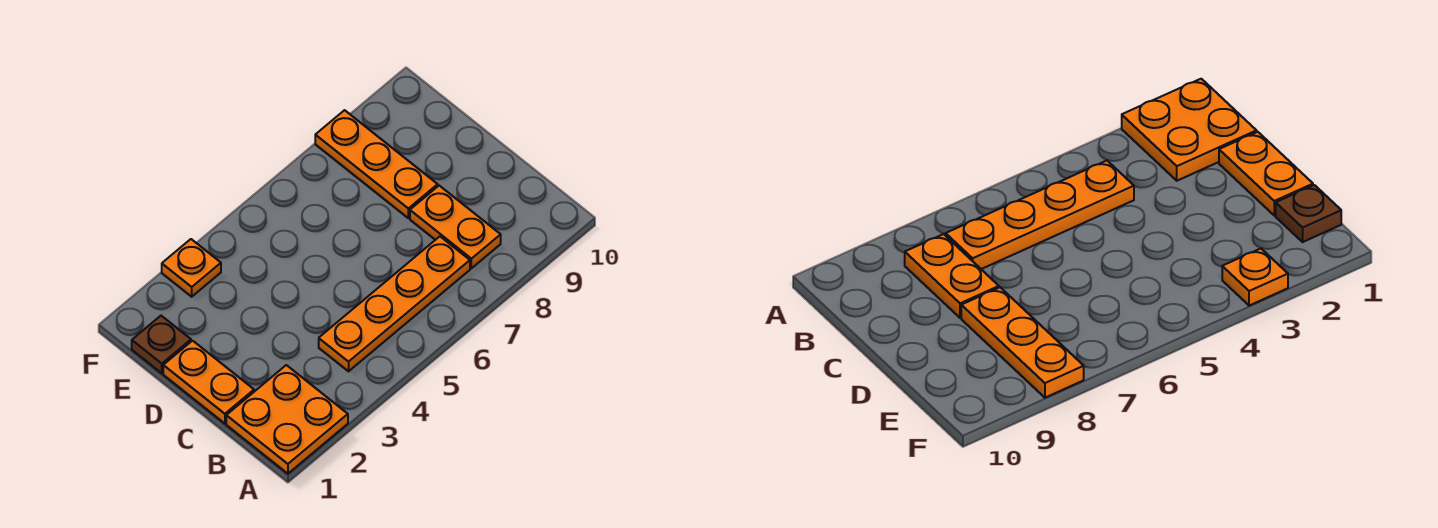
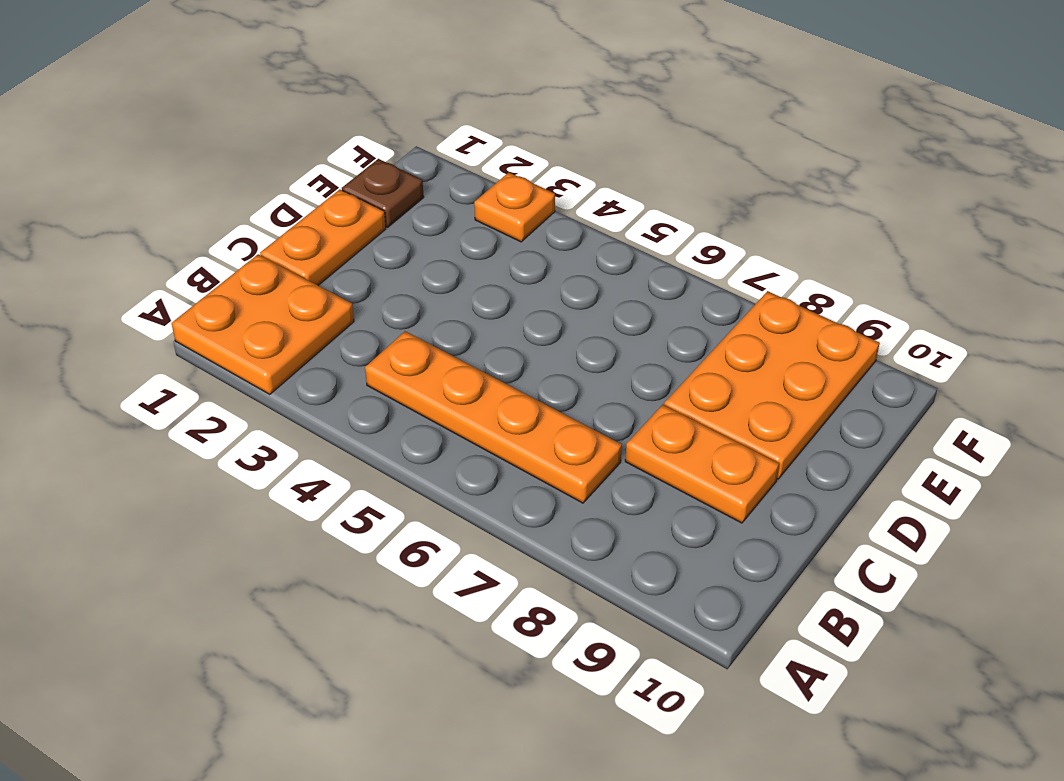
orange plate B8:C8 level 1 -> orange plate C8:C9 level 1
orange plate D8:F8 level 1 -> orange plate D8:F9 level 1

